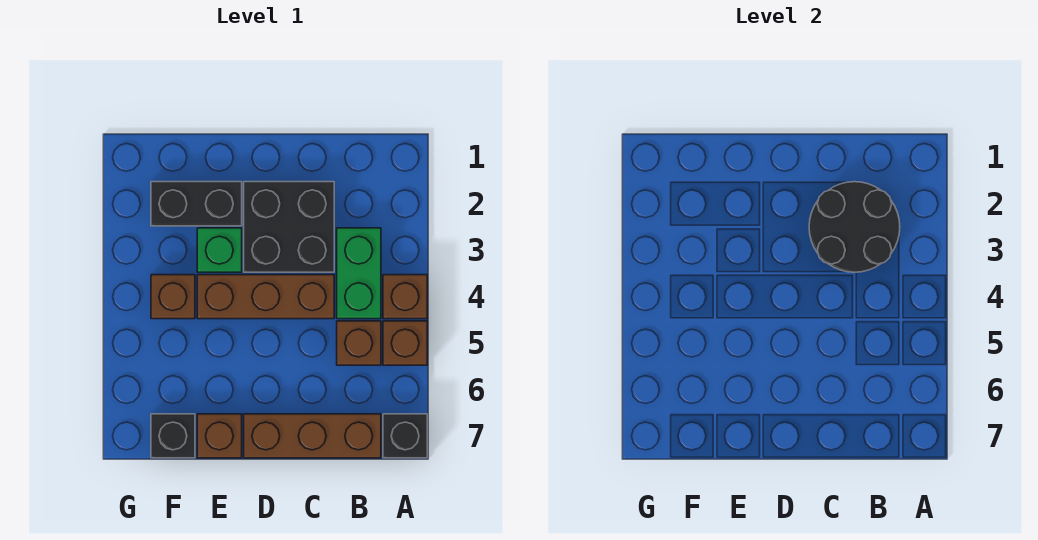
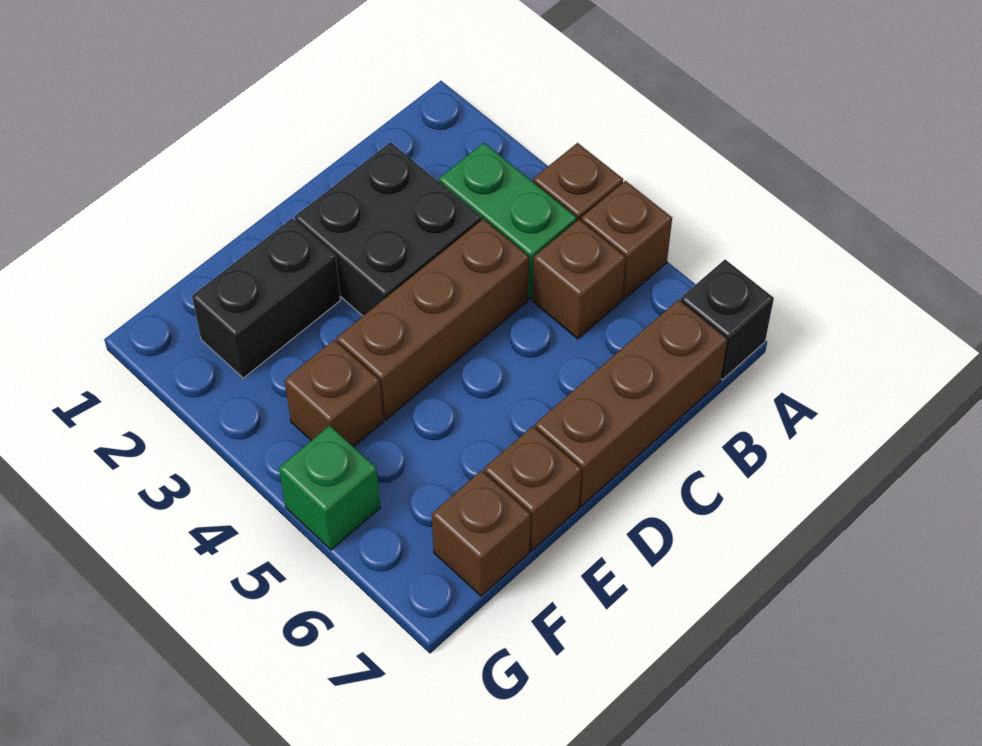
black round brick B2:C3 level 2 -> none
green brick E3 level 1 -> green brick G5 level 1
black brick F7 level 1 -> brown brick F7 level 1

